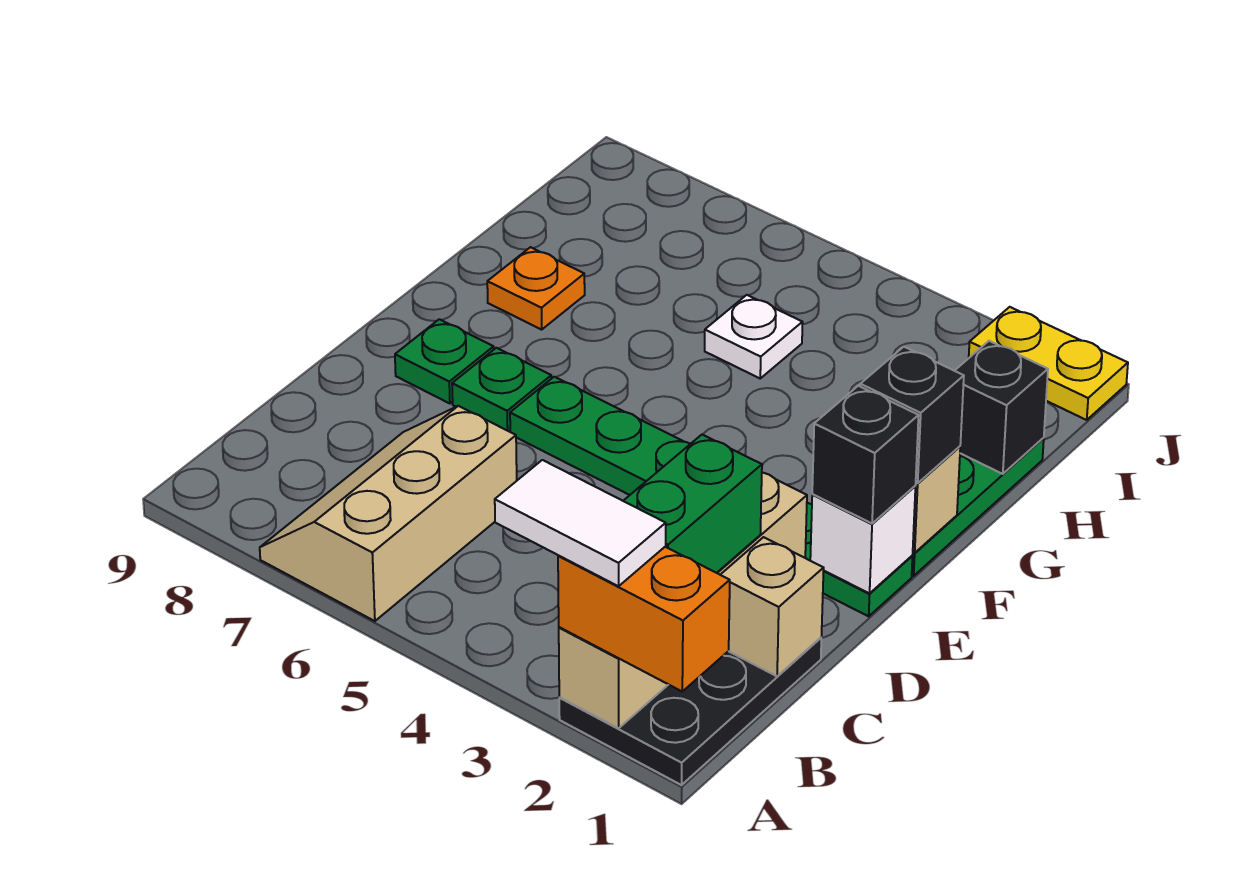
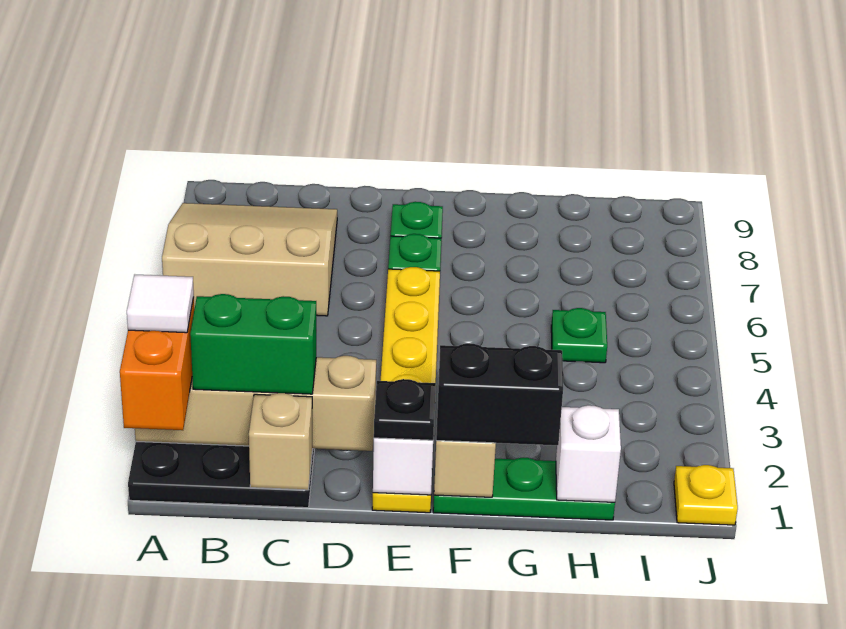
white tile A2:A3 level 4 -> white tile A2 level 4
tan slope A6:C7 level 1 top 6 -> tan slope A6:C8 level 1 top 6
green plate E1:E6 level 1 -> yellow plate E1:E6 level 1
black brick E1 level 3 -> black plate E1 level 3
black brick F1 level 3 -> black brick F1:G1 level 3
orange plate G8 level 1 -> none
black brick H1 level 2 -> white brick H1 level 2
white plate H5 level 1 -> green plate H5 level 1
yellow plate J1:J2 level 1 -> yellow plate J1 level 1

